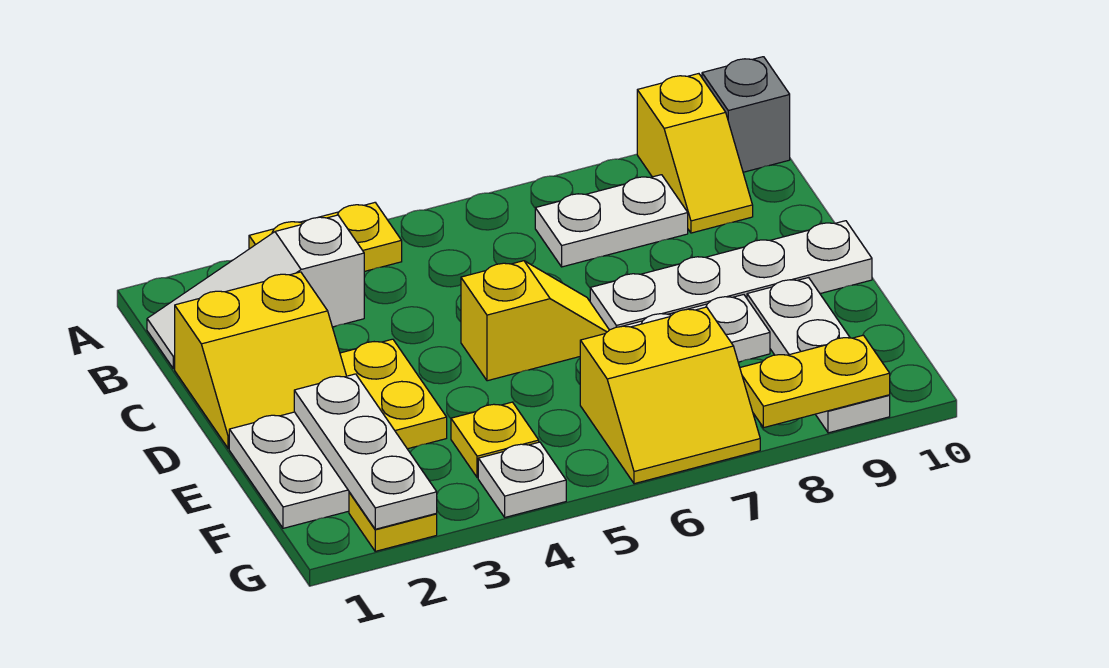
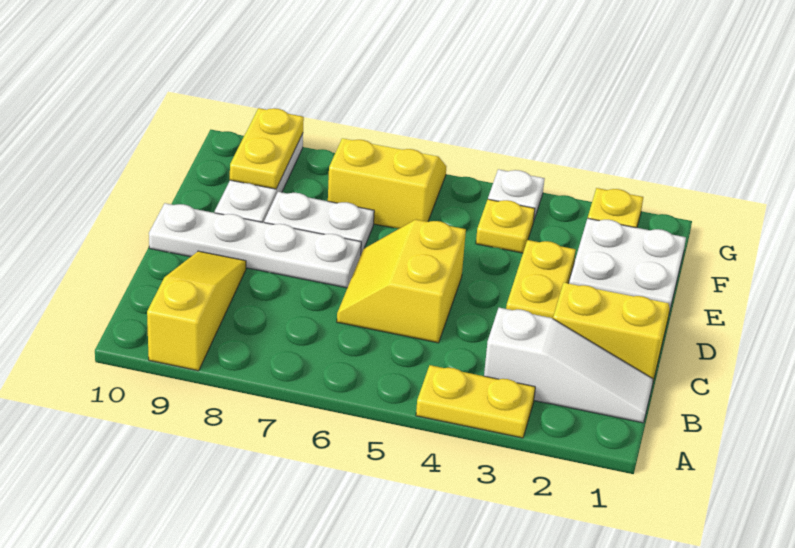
yellow slope A9:B9 level 1 top A -> yellow slope A9:C9 level 1 top A
grey brick A10 level 1 -> none
white plate B7:B8 level 1 -> none
yellow slope D5:D6 level 1 top 5 -> yellow slope C5:D6 level 1 top 5
white plate E2:G2 level 2 -> none
yellow plate G8:G9 level 2 -> yellow plate F9:G9 level 2

